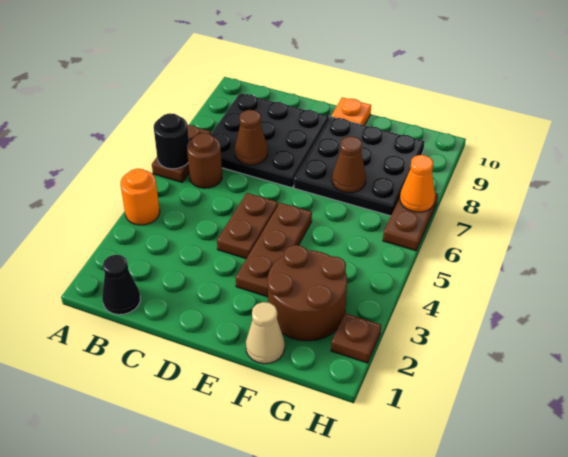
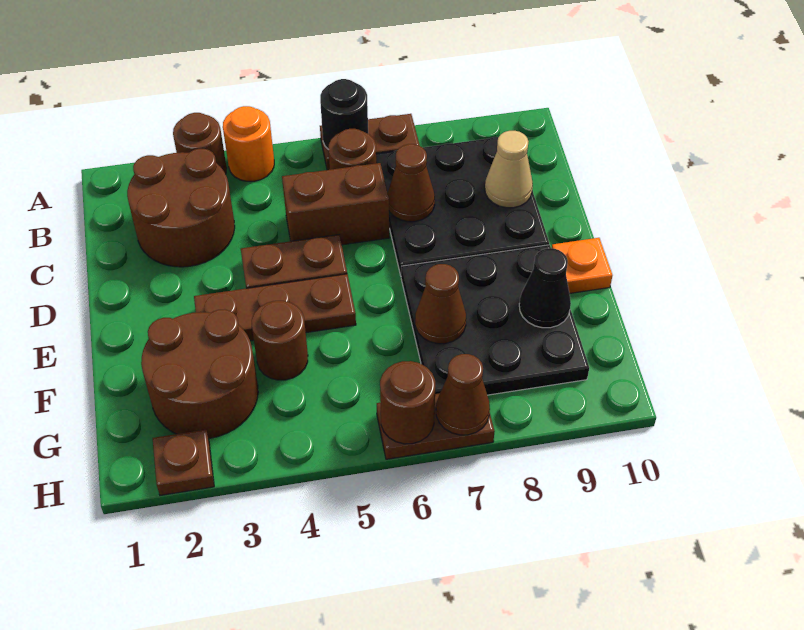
none -> brown round brick A3 level 1
black cone B1 level 1 -> black cone F9 level 2
none -> brown round brick B2:C3 level 1
none -> brown brick C5:C6 level 1
tan cone F1 level 1 -> tan cone C9 level 2
none -> brown round brick F4 level 1
none -> brown round brick H6 level 2
orange cone H7 level 2 -> brown cone H7 level 2

